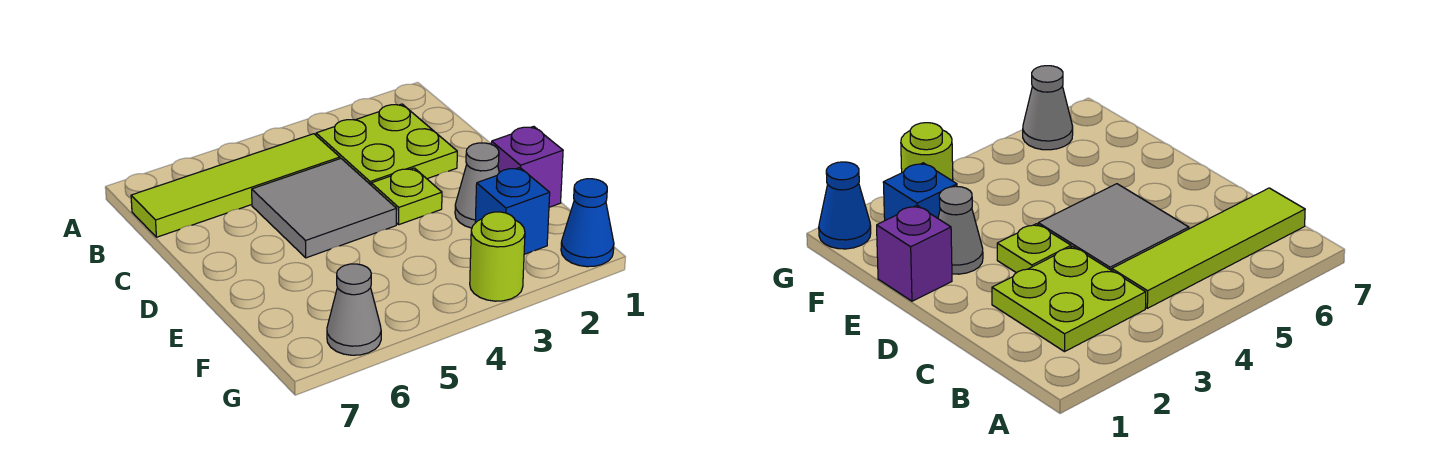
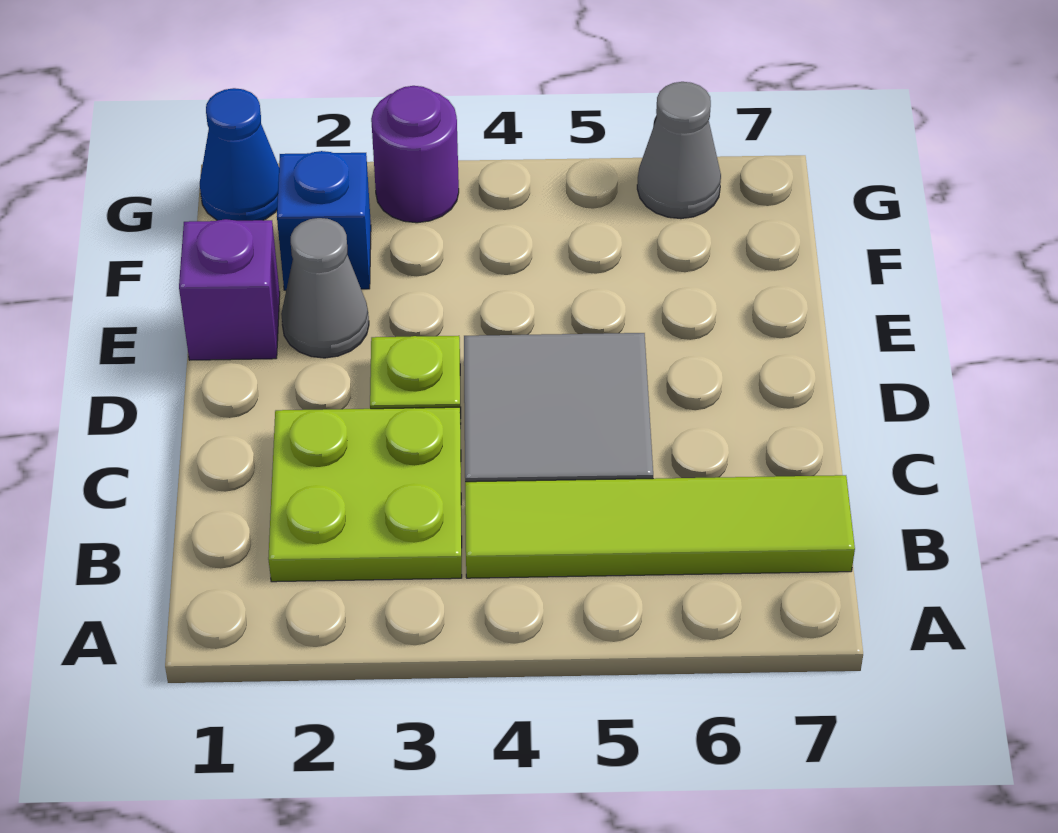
lime round brick G3 level 1 -> purple round brick G3 level 1

